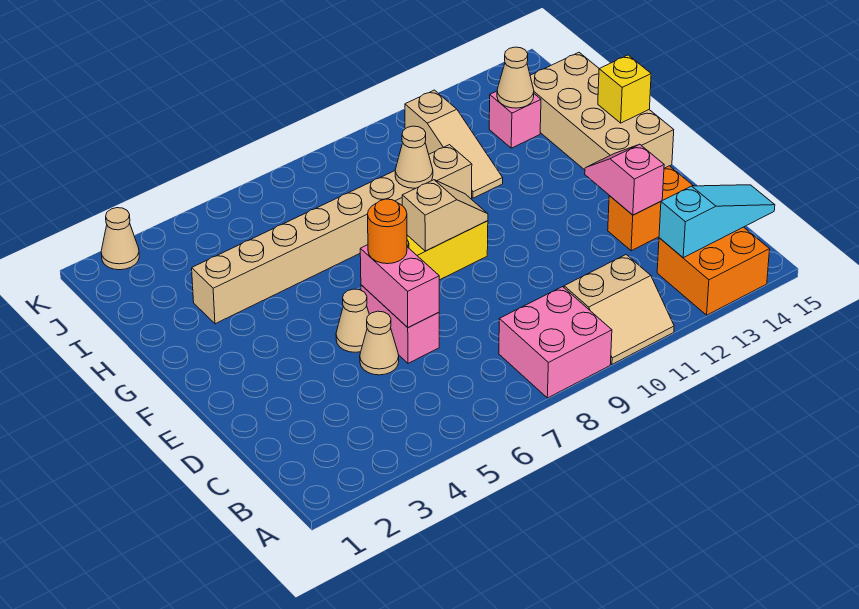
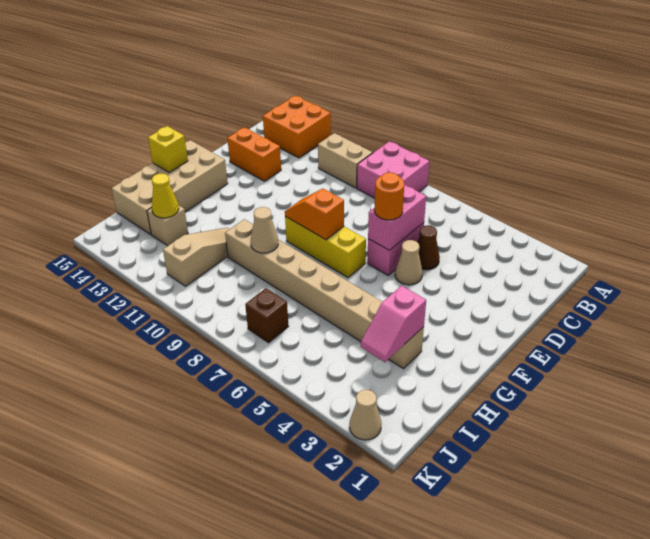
cyan slope B13:B15 level 2 top 13 -> none
tan cone D5 level 1 -> brown cone D5 level 1
pink slope D13:E13 level 2 top D -> pink slope H3:I3 level 2 top H
tan slope F8:F9 level 2 top 8 -> orange slope F8:F9 level 2 top 8
pink brick I13 level 1 -> tan brick I13 level 1
tan cone I13 level 2 -> yellow cone I13 level 2
none -> brown brick J7 level 1

